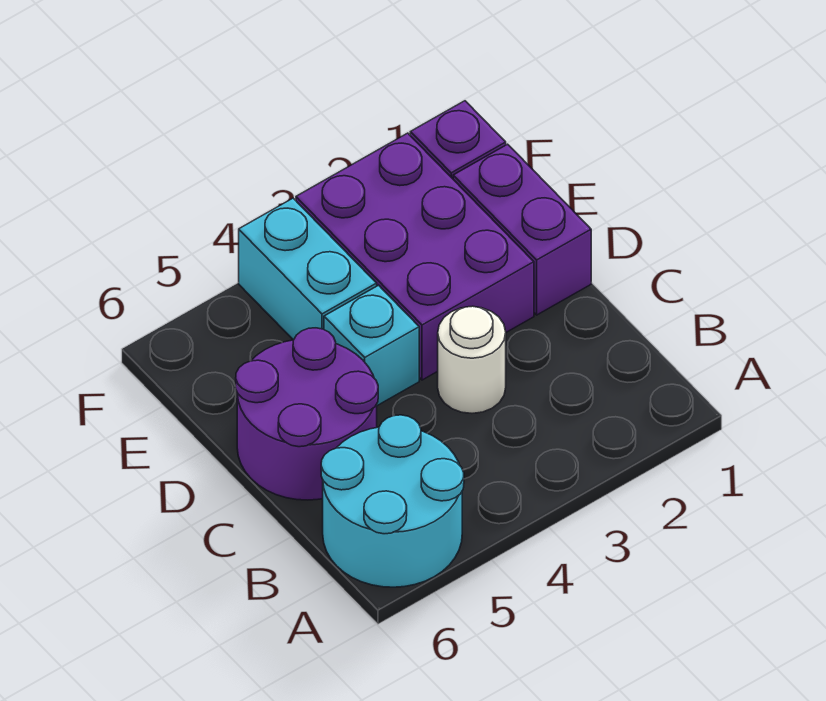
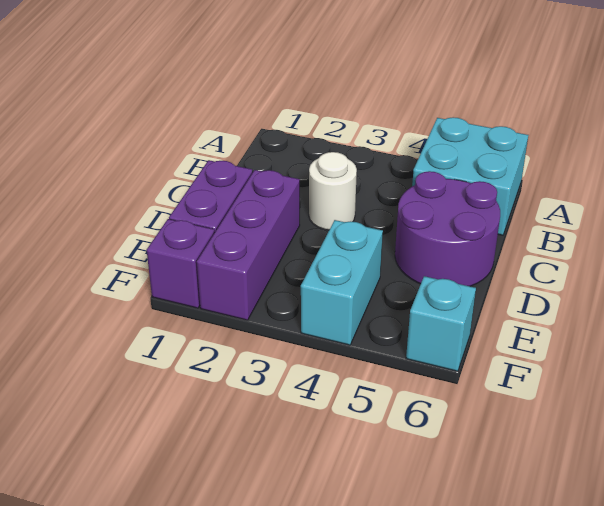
cyan round brick A5:B6 level 1 -> cyan brick A5:B6 level 1
purple brick D2:F3 level 1 -> purple brick D2:F2 level 1
cyan brick D4 level 1 -> cyan brick F6 level 1

